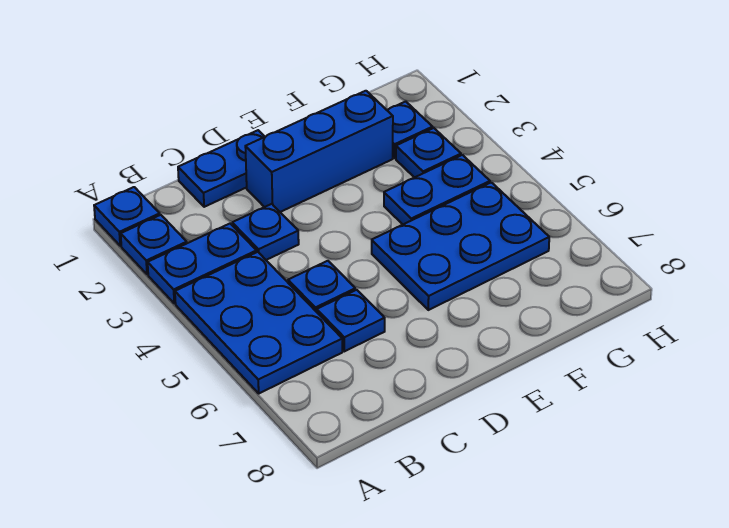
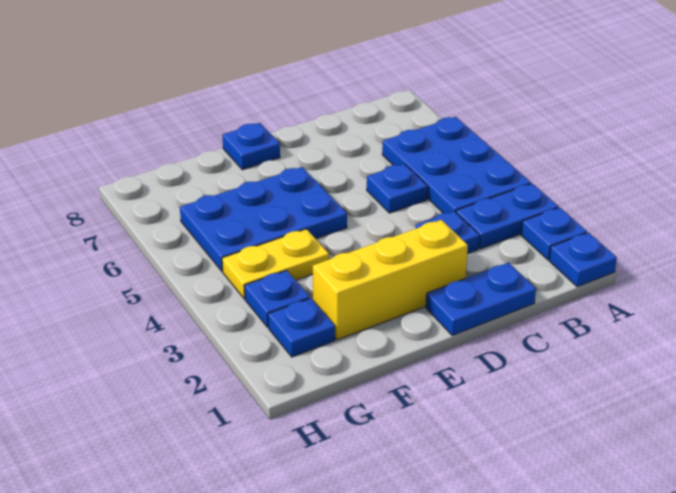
blue plate C6 level 1 -> blue plate E8 level 1
blue brick D2:F2 level 1 -> yellow brick D2:F2 level 1
blue plate F4:G4 level 1 -> yellow plate F4:G4 level 1

